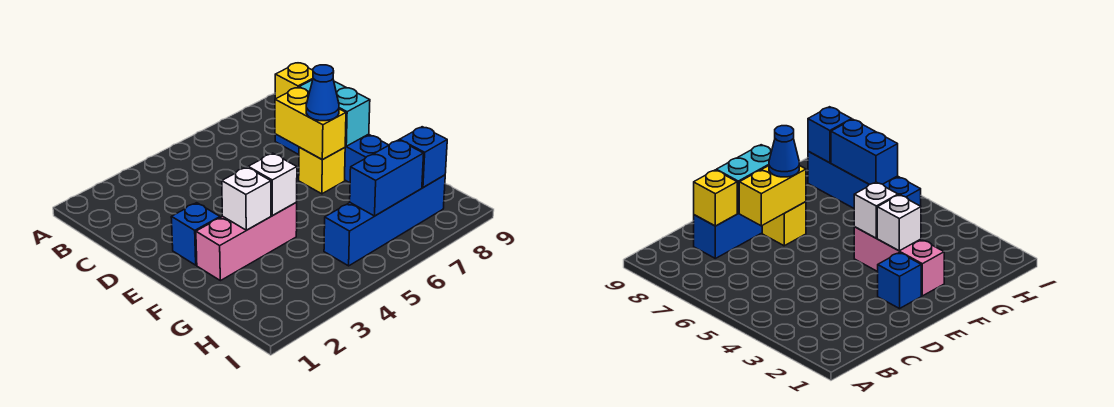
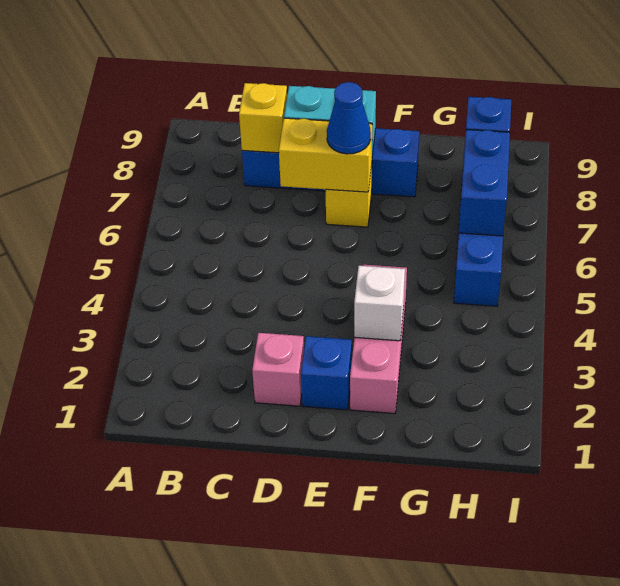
none -> pink brick D2 level 1
white brick F4 level 2 -> none

